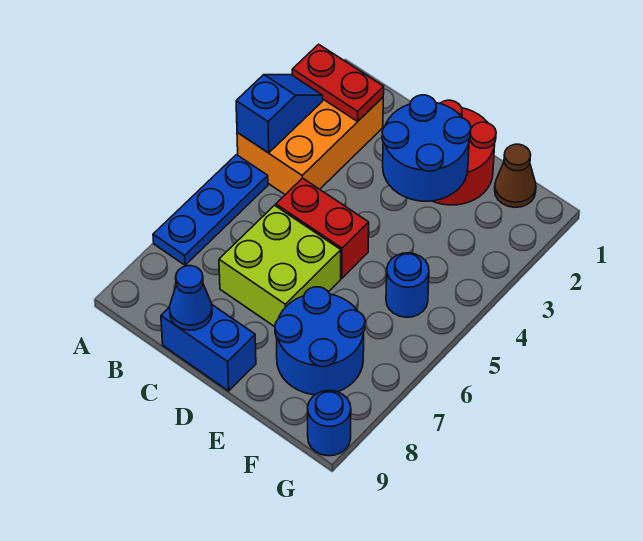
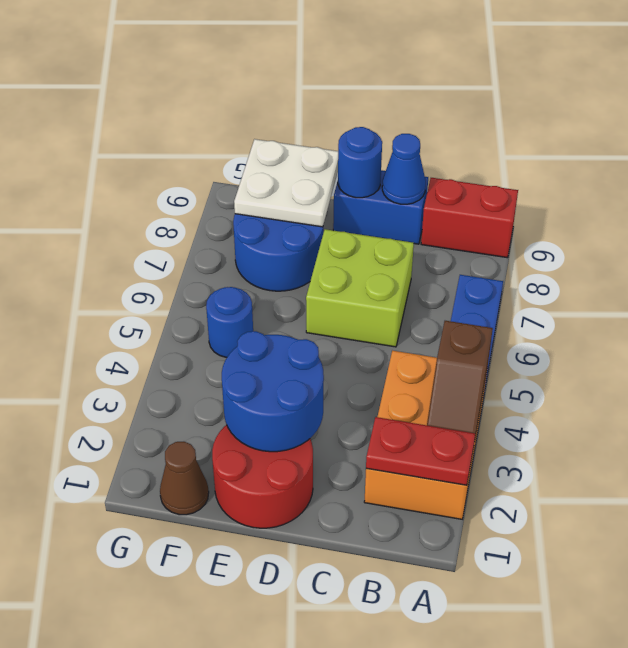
blue slope A3:A4 level 2 top 4 -> brown slope A3:A4 level 2 top 4
red brick C5:D5 level 1 -> red brick A9:B9 level 1
none -> white plate E8:F9 level 2
blue round brick G9 level 1 -> blue round brick D9 level 2

